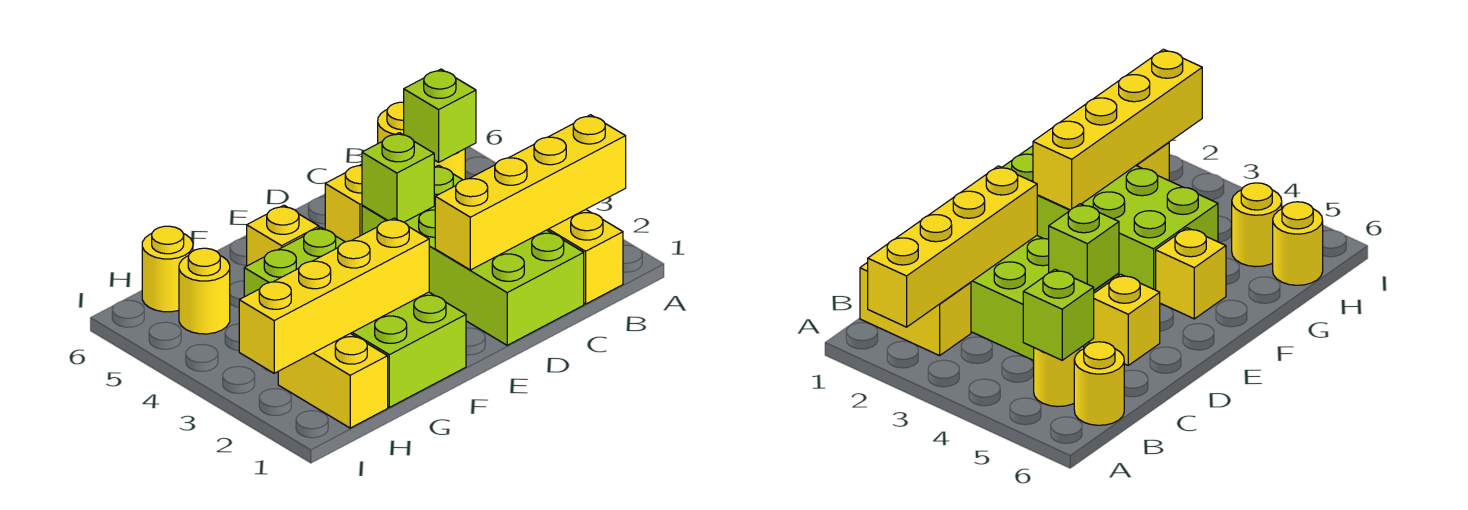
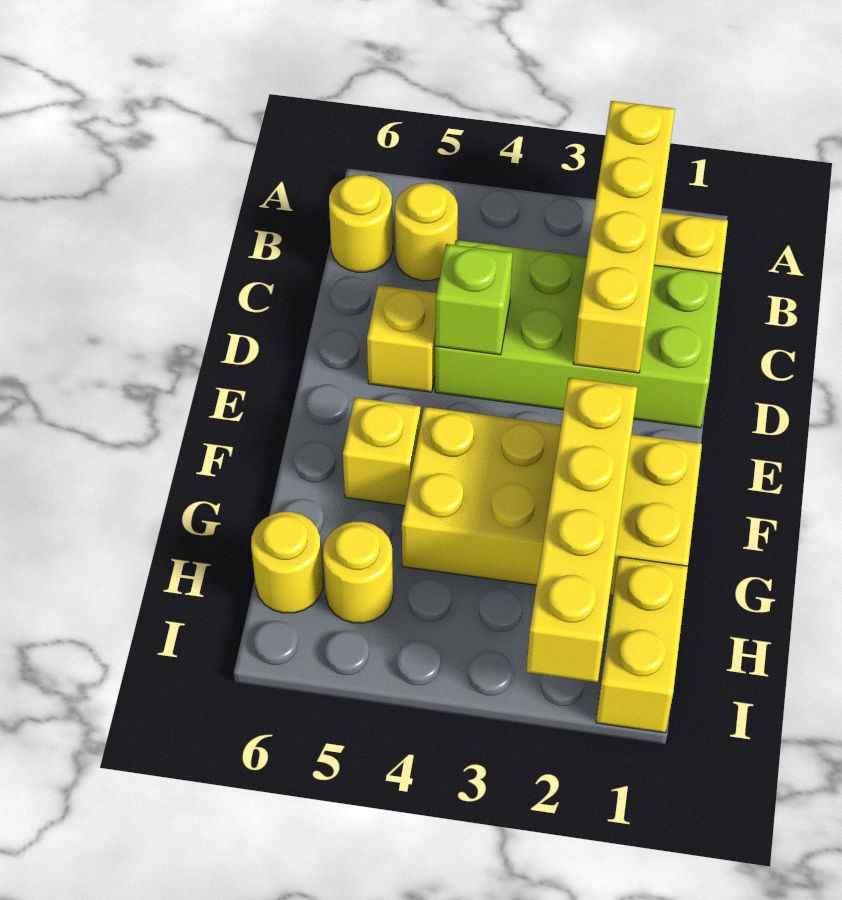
lime brick B5 level 2 -> none
lime brick F1:G4 level 1 -> yellow brick F1:G4 level 1
yellow brick H1:H2 level 1 -> yellow brick H1:I1 level 1

